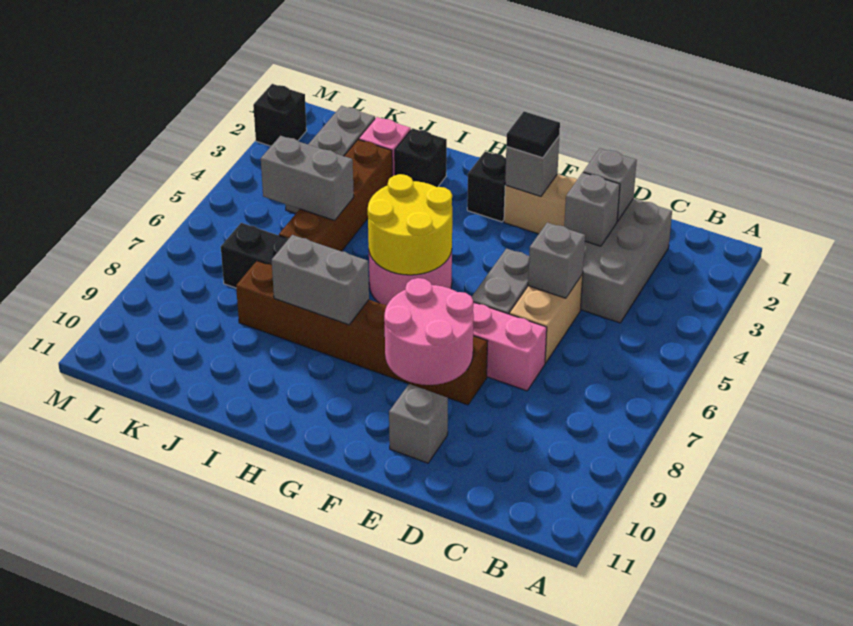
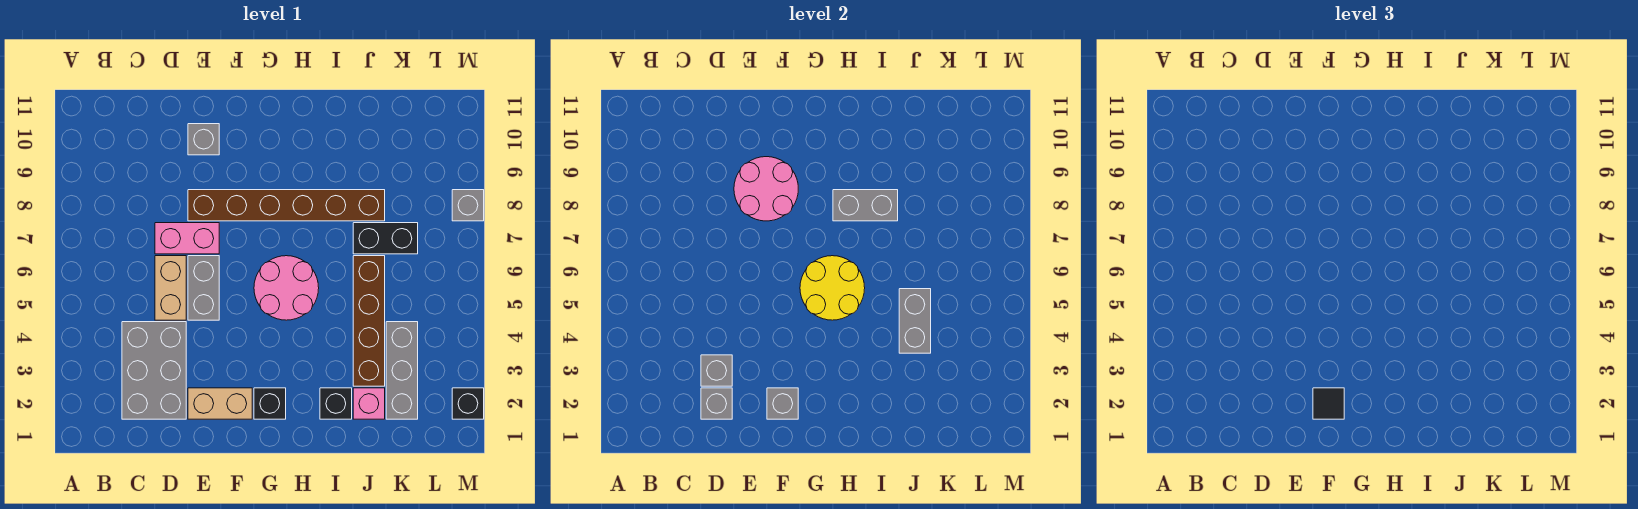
grey brick D5 level 2 -> grey brick M8 level 1
grey brick J5:K5 level 2 -> grey brick J4:J5 level 2

